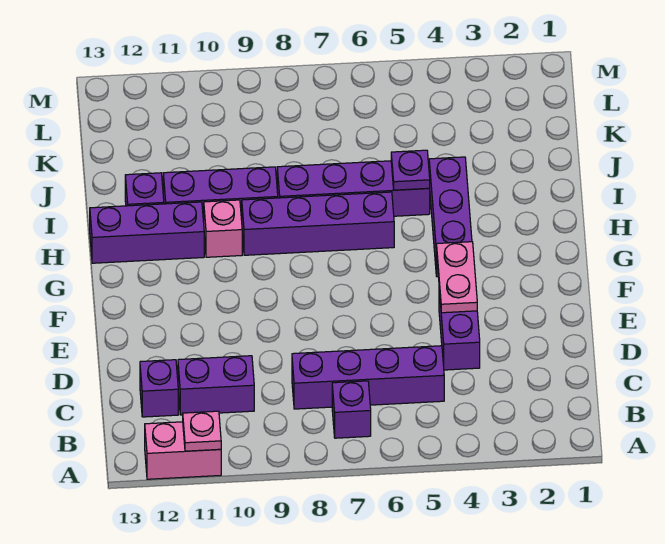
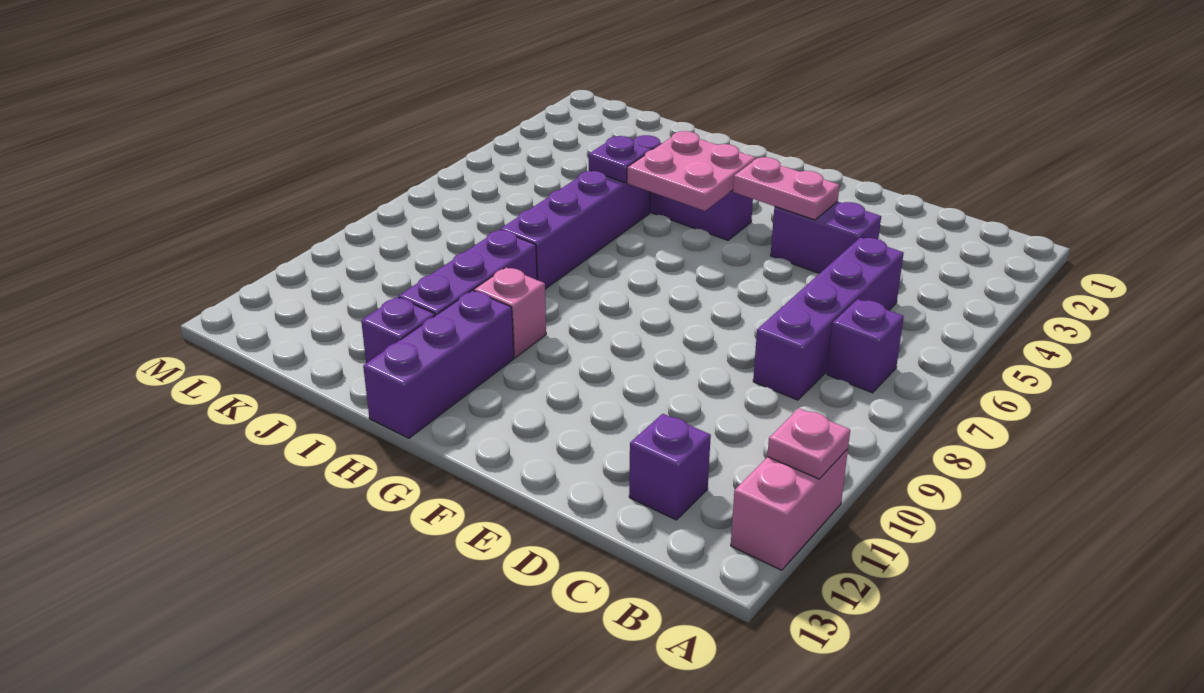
purple brick C10:C11 level 1 -> none
none -> pink plate G4:H5 level 2
purple brick H6:H9 level 1 -> none

